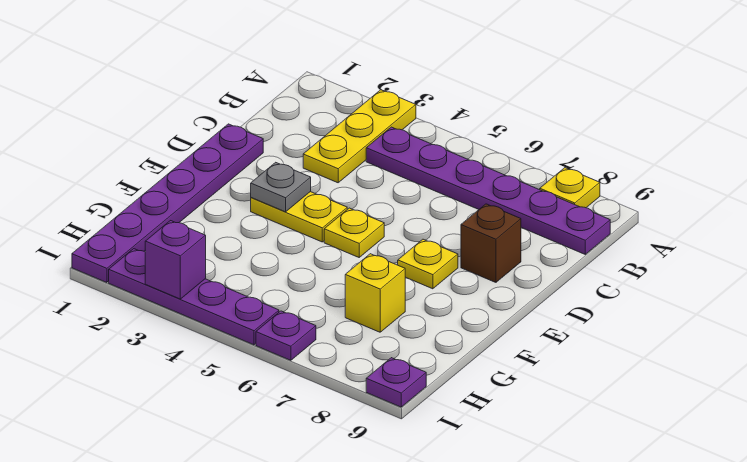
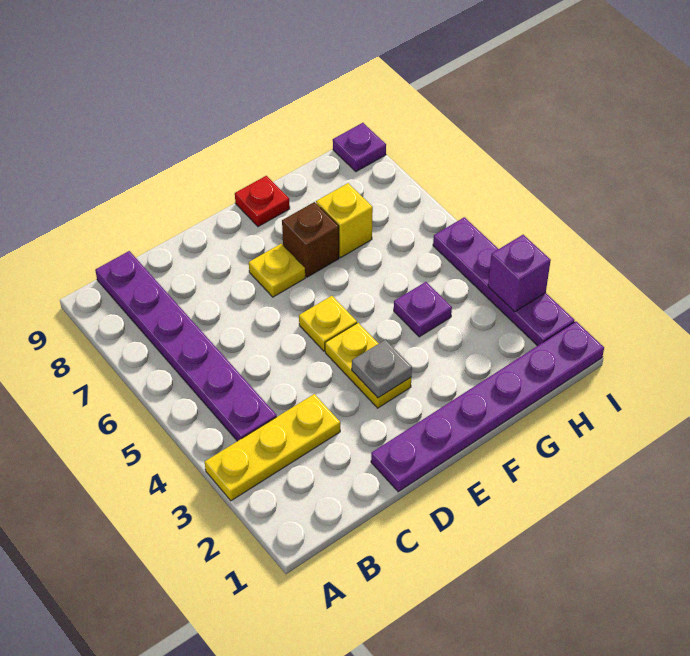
yellow plate A8 level 1 -> none
brown brick D8 level 1 -> brown brick F7 level 1
none -> red plate F9 level 1
purple plate I6 level 1 -> purple plate G4 level 1

